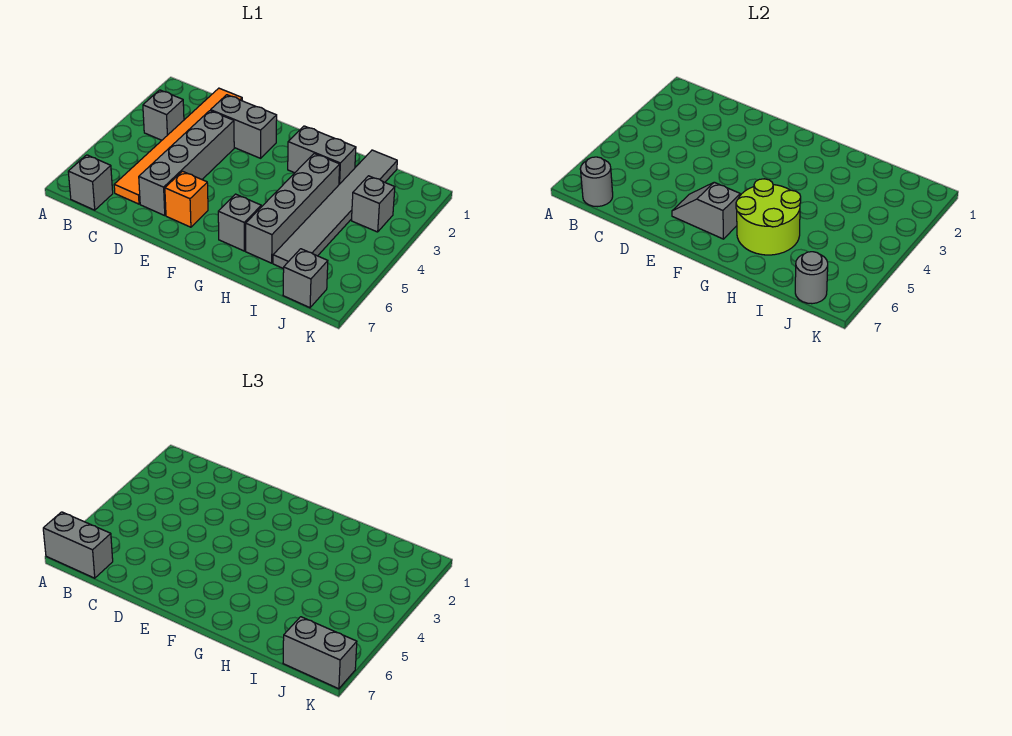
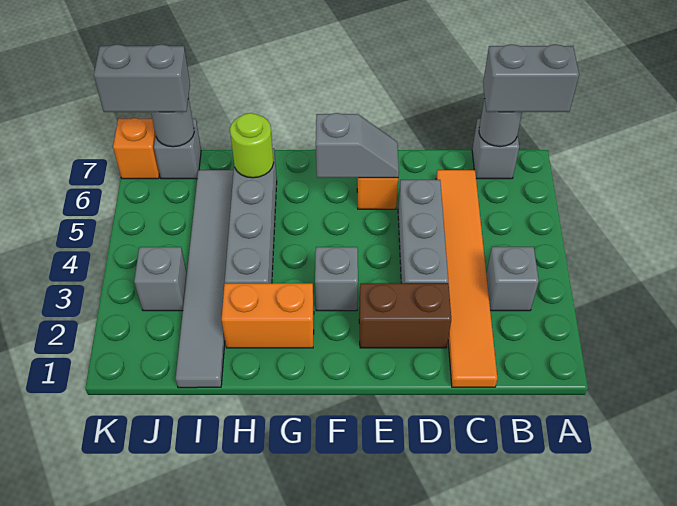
grey brick D2:E2 level 1 -> brown brick D2:E2 level 1
grey brick D3:D6 level 1 -> grey brick D3:D5 level 1
grey brick G2:H2 level 1 -> orange brick G2:H2 level 1
lime round brick G5:H6 level 2 -> lime round brick H6 level 2
grey brick G6 level 1 -> grey brick F3 level 1
none -> orange brick K7 level 1

